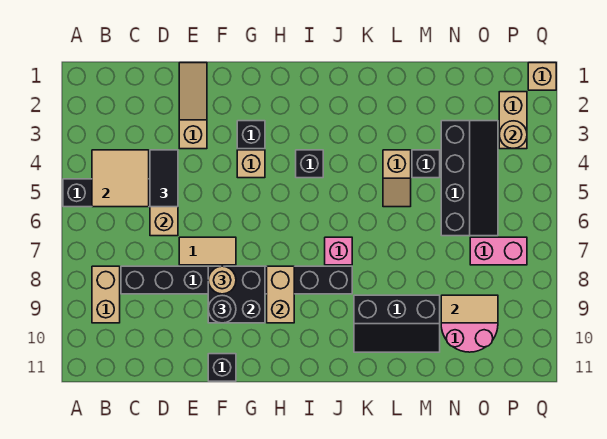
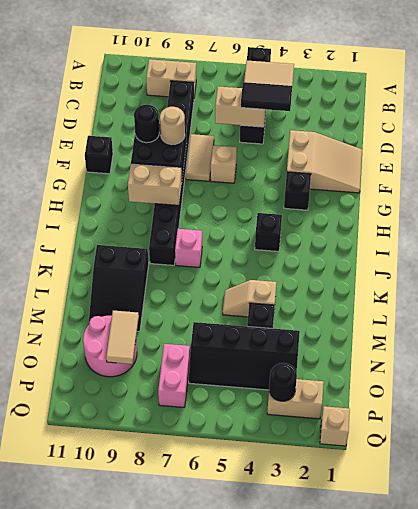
tan slope E1:E3 level 1 top 3 -> tan slope E1:F3 level 1 top 3
tan brick G4 level 1 -> tan brick F6 level 1
black slope K9:M10 level 1 top 9 -> black slope K9:M10 level 1 top K
tan round brick P3 level 2 -> black round brick P3 level 2

